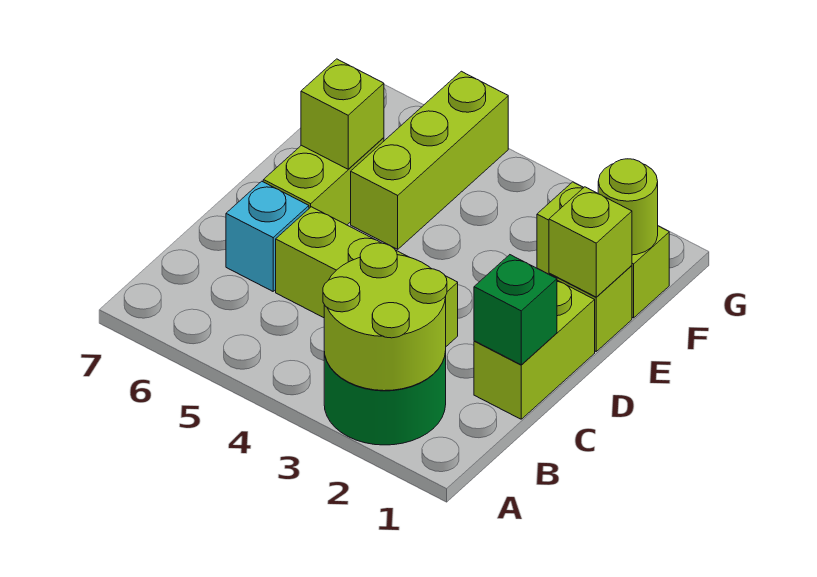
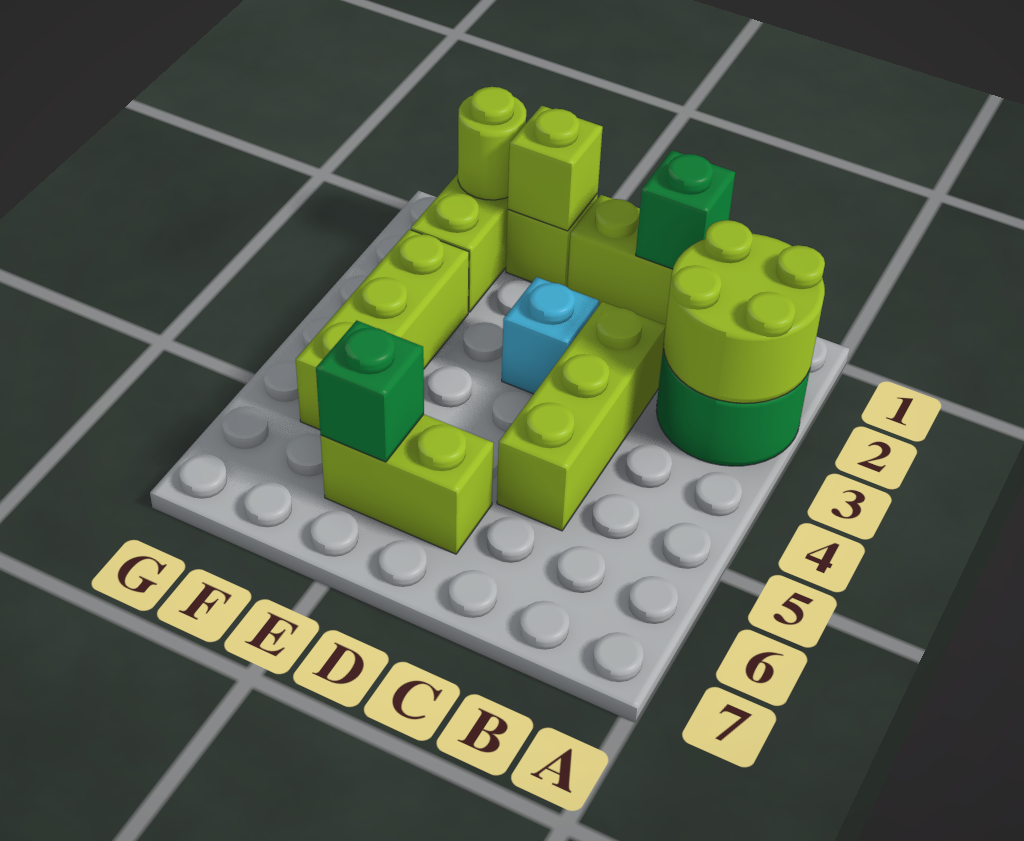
cyan brick C6 level 1 -> cyan brick D3 level 1
lime brick E5:G5 level 1 -> lime brick F3:F5 level 1
lime brick E6 level 2 -> green brick E6 level 2

